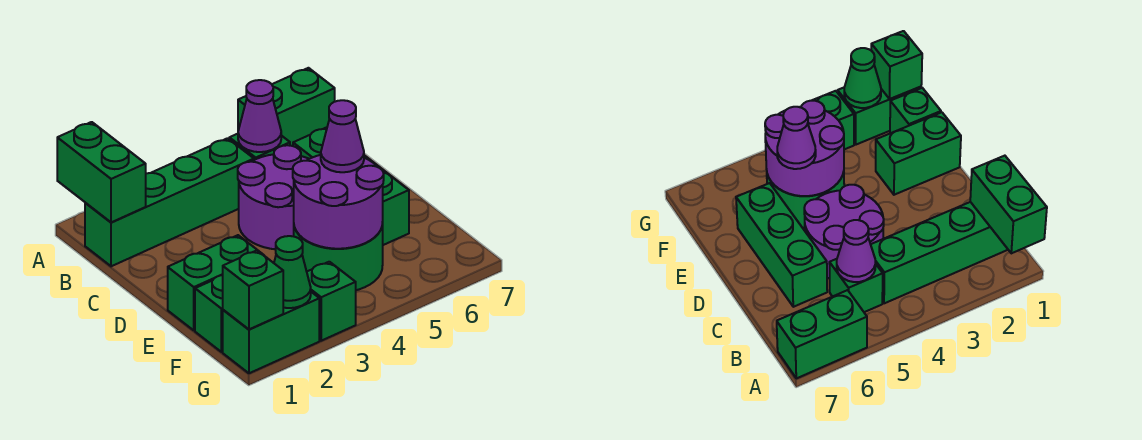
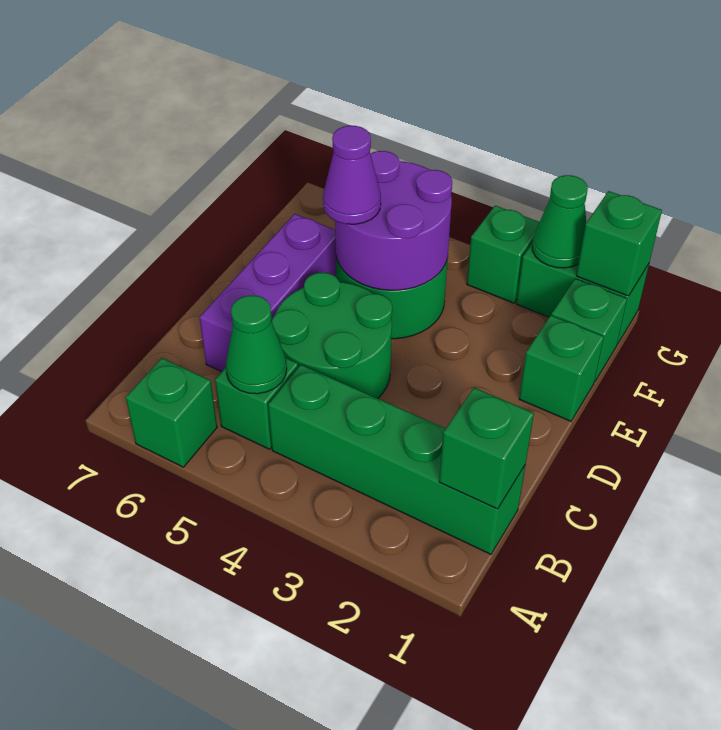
green brick A1:B1 level 2 -> green brick B1 level 2
green brick A6:A7 level 1 -> green brick A6 level 1
purple cone B5 level 2 -> green cone B5 level 2
purple round brick C4:D5 level 1 -> green round brick C4:D5 level 1
green brick C6:E6 level 1 -> purple brick C6:E6 level 1
green brick E1:E2 level 1 -> green brick E1 level 1

